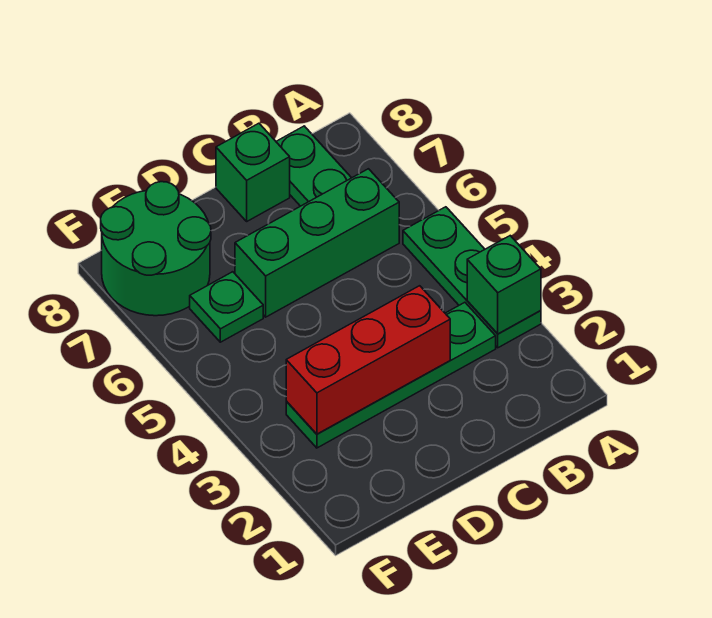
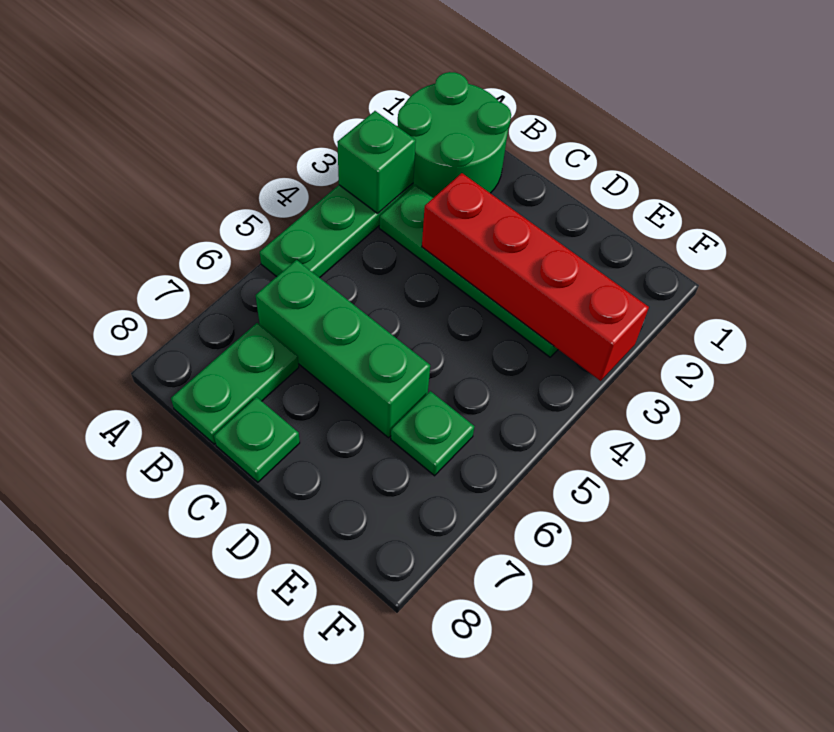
red brick C3:E3 level 2 -> red brick C3:F3 level 2
green brick C8 level 1 -> green plate C8 level 1
green round brick E7:F8 level 1 -> green round brick A1:B2 level 1

